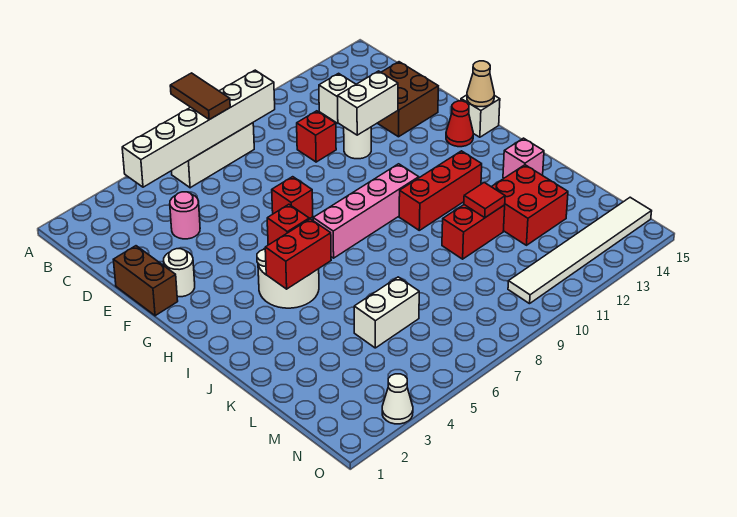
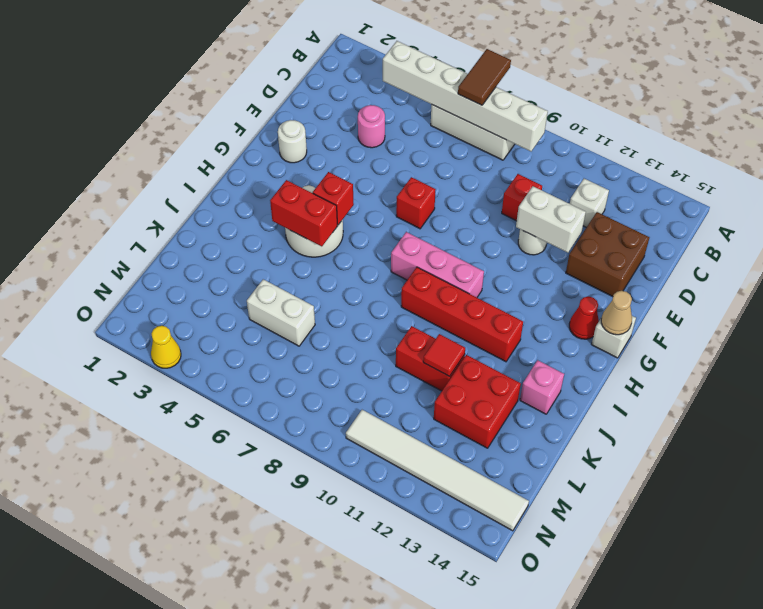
brown brick E1:F1 level 1 -> none
pink brick H7:H10 level 1 -> pink brick H8:H10 level 1
red brick I10:I12 level 1 -> red brick I9:I12 level 1
white cone O3 level 1 -> yellow cone O3 level 1

